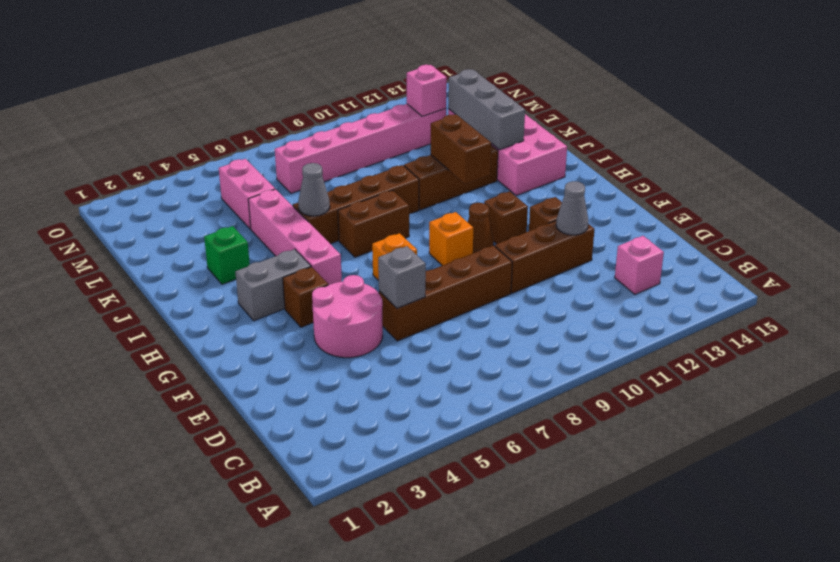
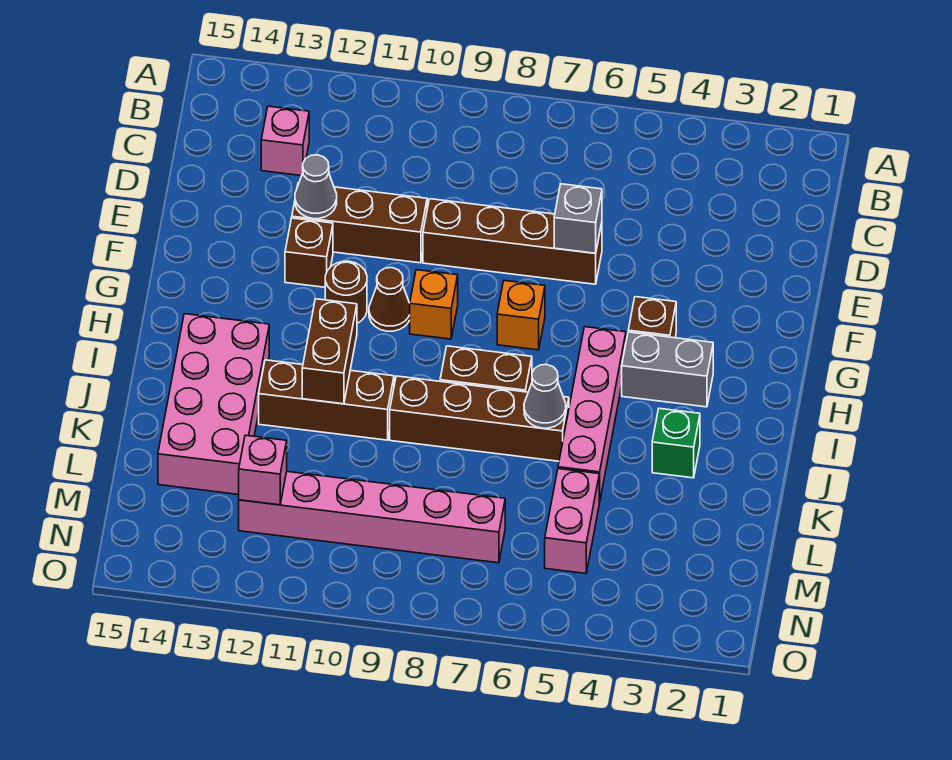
pink round brick E4:F5 level 1 -> none
brown brick G11 level 1 -> brown round brick G11 level 1
grey brick J13:L13 level 2 -> none

